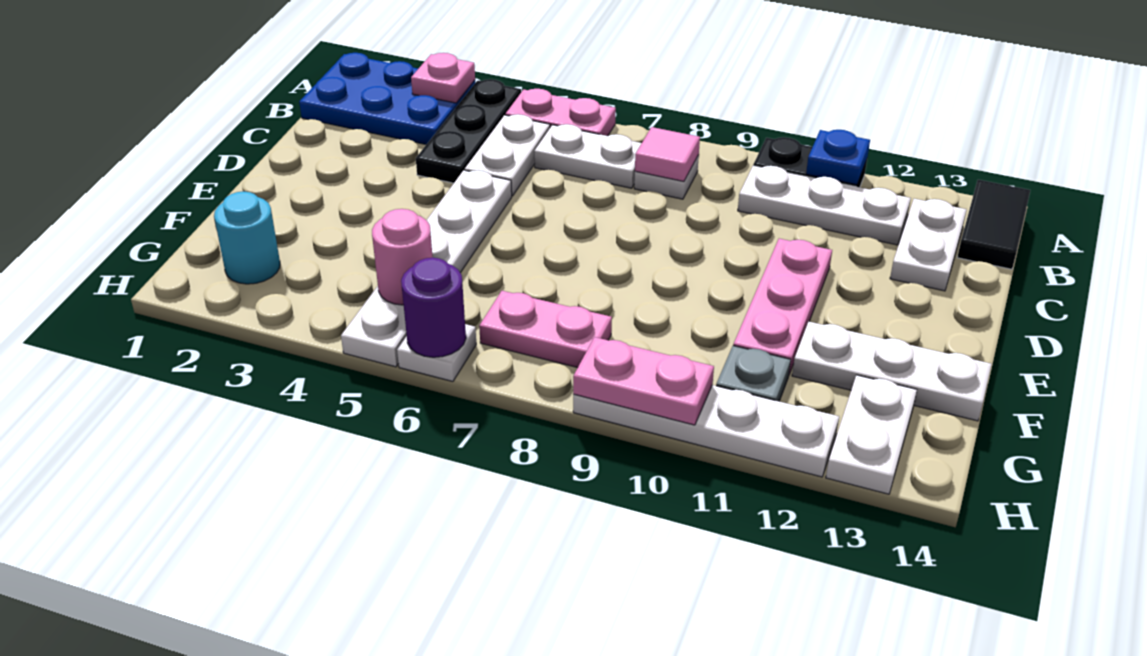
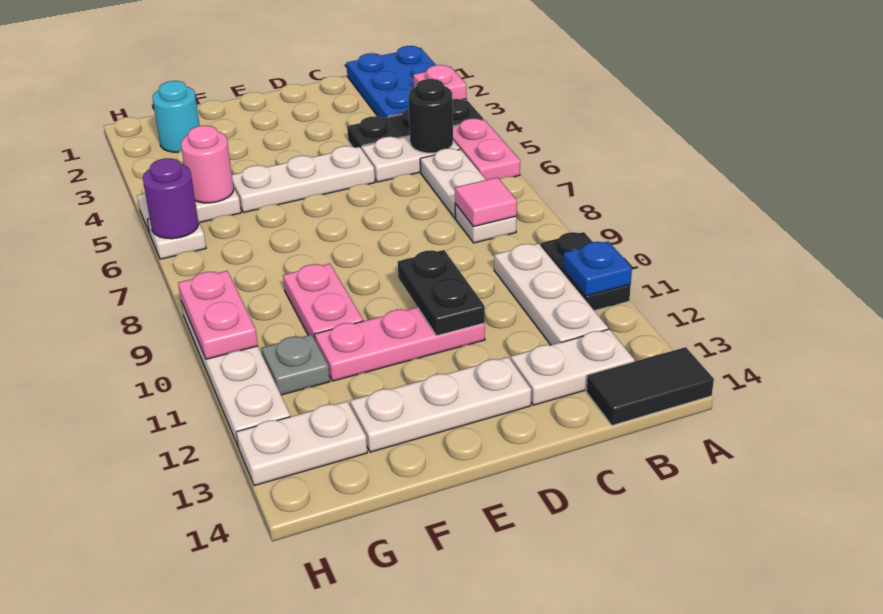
none -> black round brick B5 level 2
none -> black plate D10:D11 level 2
white plate F12:F14 level 1 -> white plate D13:F13 level 1
pink plate G7:G8 level 1 -> pink plate F9:F10 level 1

